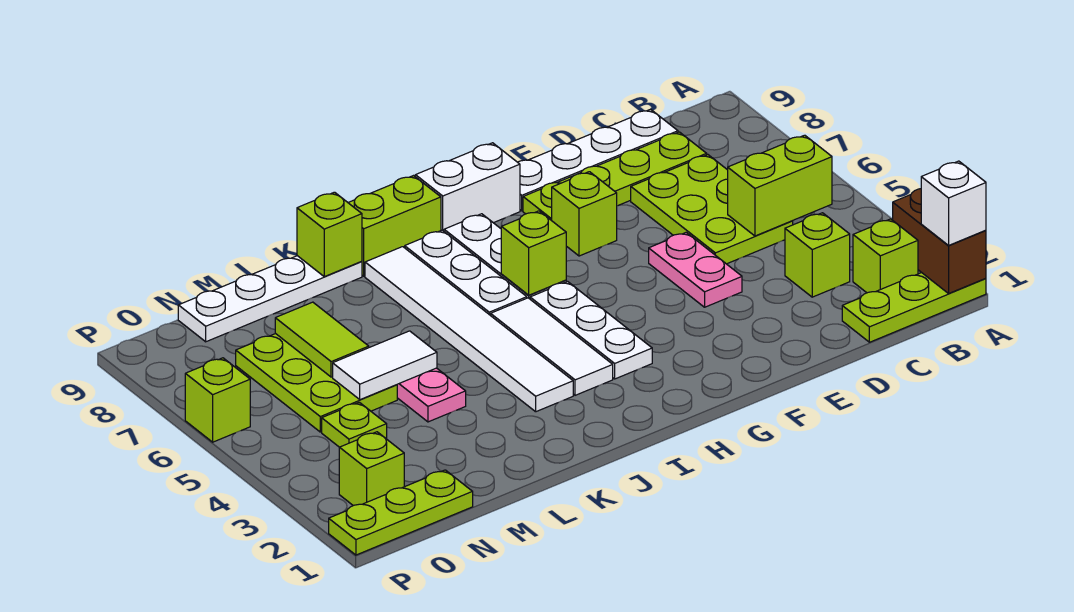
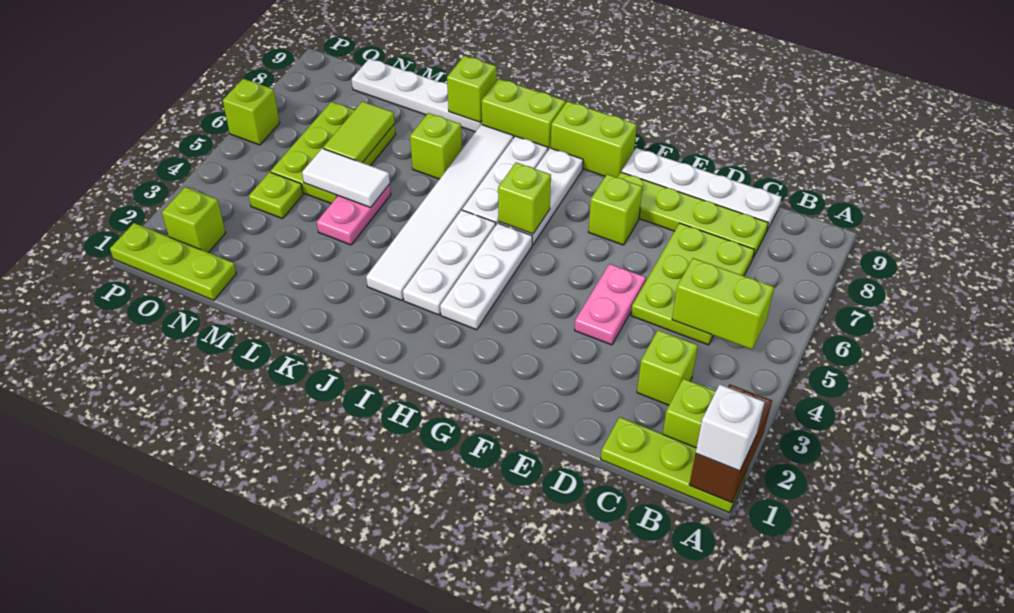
white brick G9:H9 level 1 -> lime brick G9:H9 level 1
white tile I3:I5 level 1 -> white plate I3:I5 level 1
none -> lime brick K7 level 1

